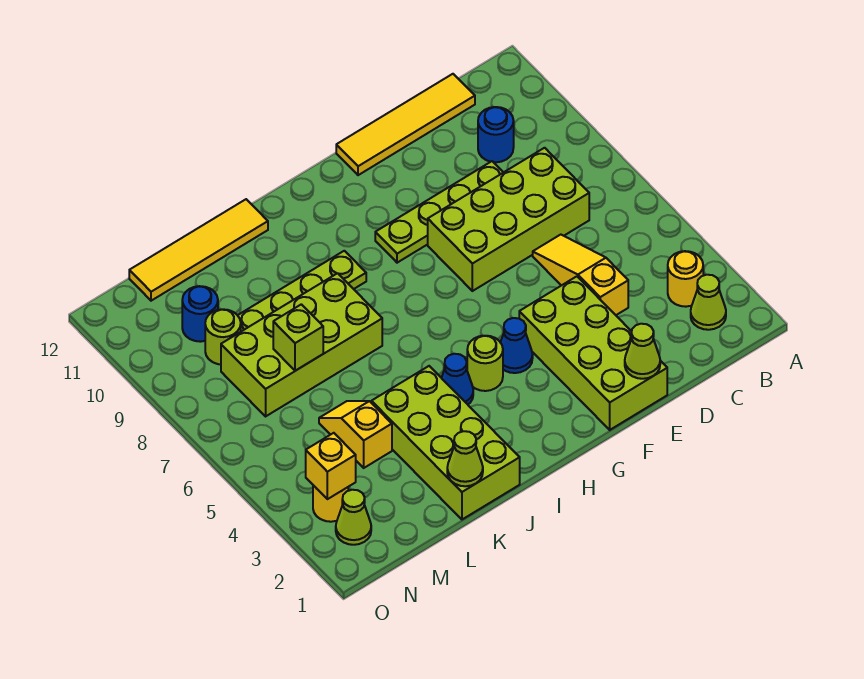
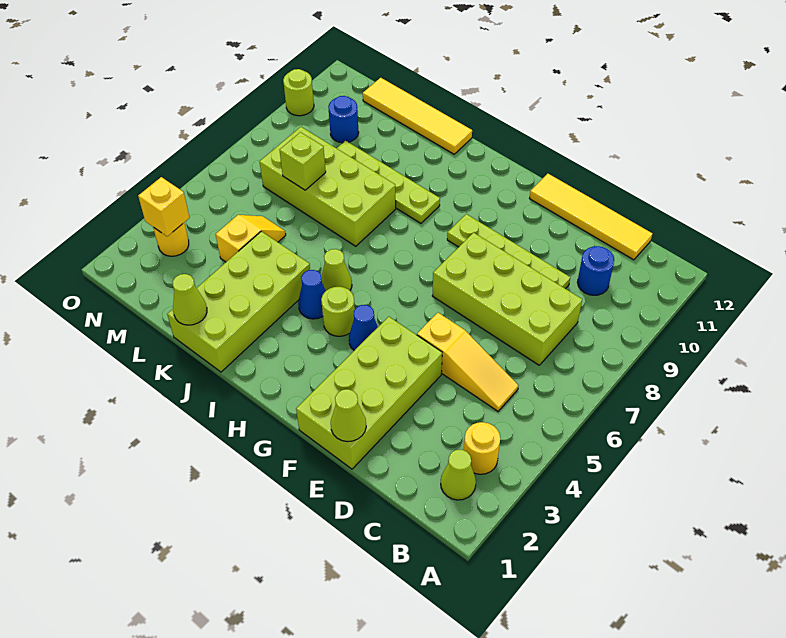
yellow slope D4:D6 level 1 top 4 -> yellow slope C5:E5 level 1 top E
lime round brick M9 level 1 -> lime round brick O10 level 1
lime cone N2 level 1 -> lime cone I5 level 1

